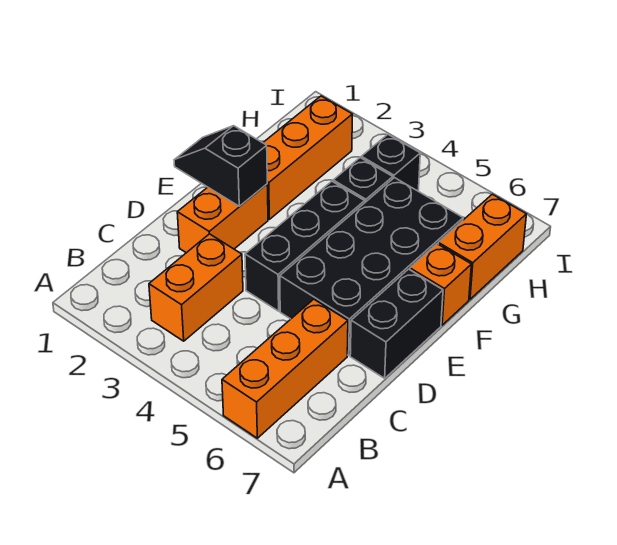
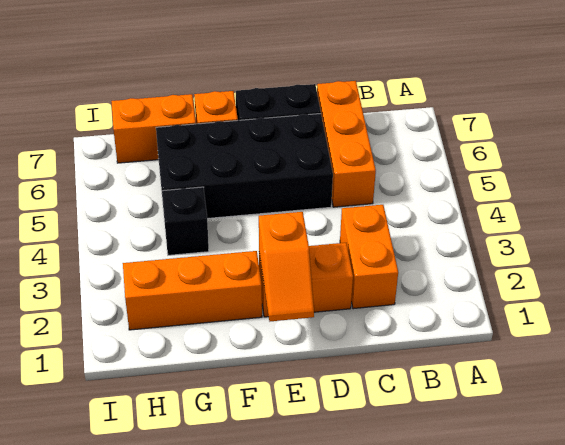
orange brick A6:C6 level 1 -> orange brick C5:C7 level 1
orange brick B3:C3 level 1 -> orange brick C2:C3 level 1
black brick D4:F4 level 1 -> none
black slope E1:E2 level 2 top 2 -> orange slope E1:E2 level 2 top 2
black brick H4 level 1 -> none

